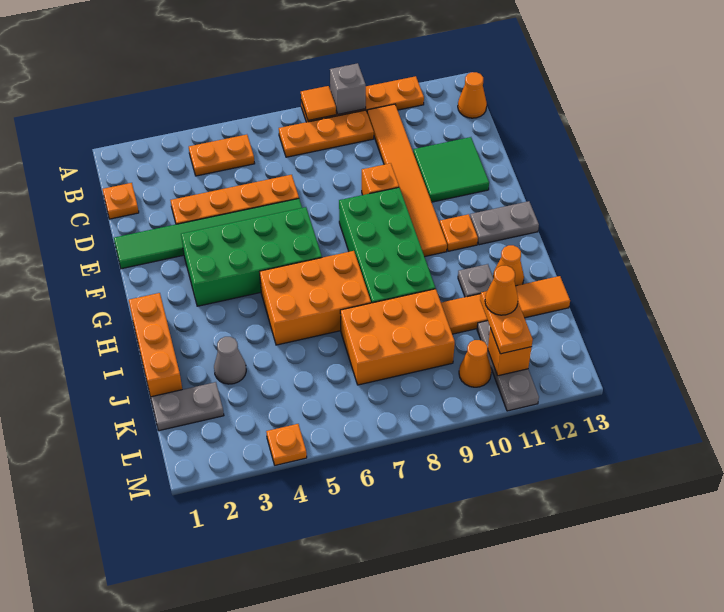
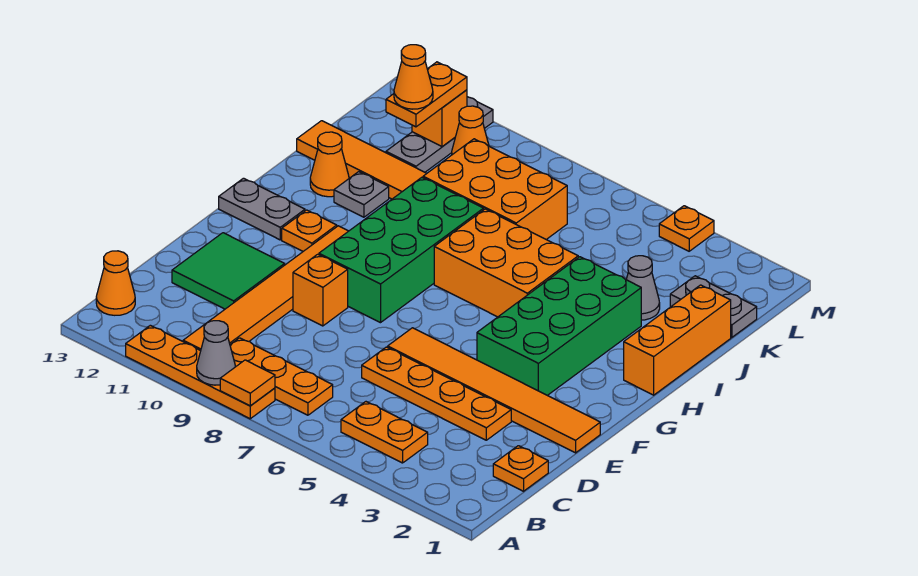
grey brick A9 level 2 -> grey cone A9 level 2
green tile E1:E6 level 1 -> orange tile E1:E6 level 1
green brick F3:G6 level 1 -> green brick F3:I4 level 1

